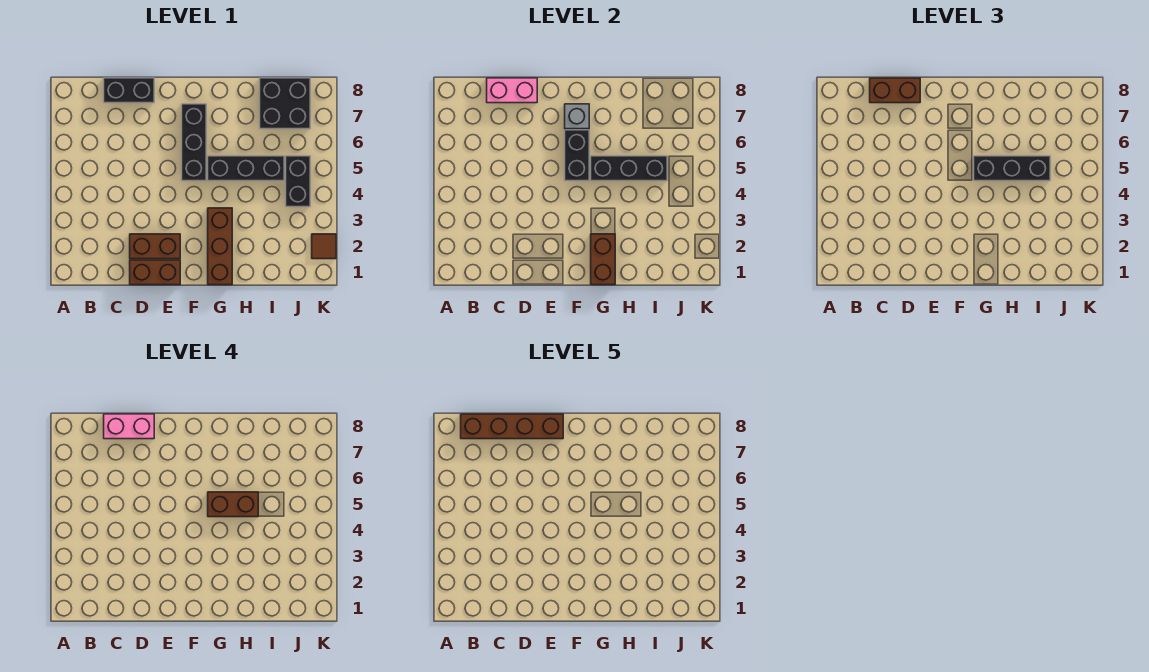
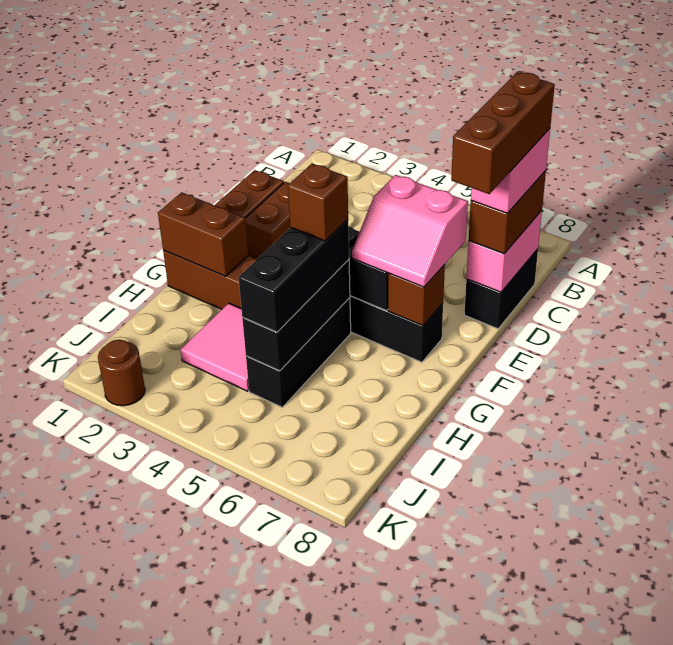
brown brick B8:E8 level 5 -> brown brick C8:E8 level 5
none -> pink slope E6:F7 level 3 top E
grey brick F7 level 2 -> brown brick F7 level 2
brown brick G5:H5 level 4 -> brown brick G5 level 4
none -> pink tile H3:I4 level 1
black brick I7:J8 level 1 -> none
black brick J4:J5 level 1 -> none
brown tile K2 level 1 -> brown round brick K2 level 1

